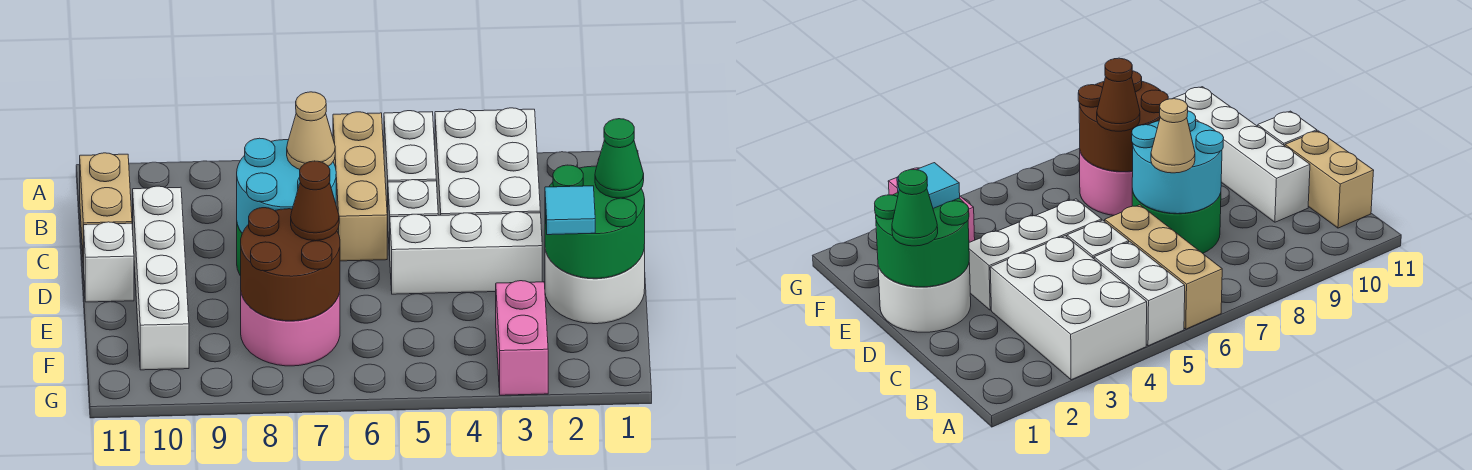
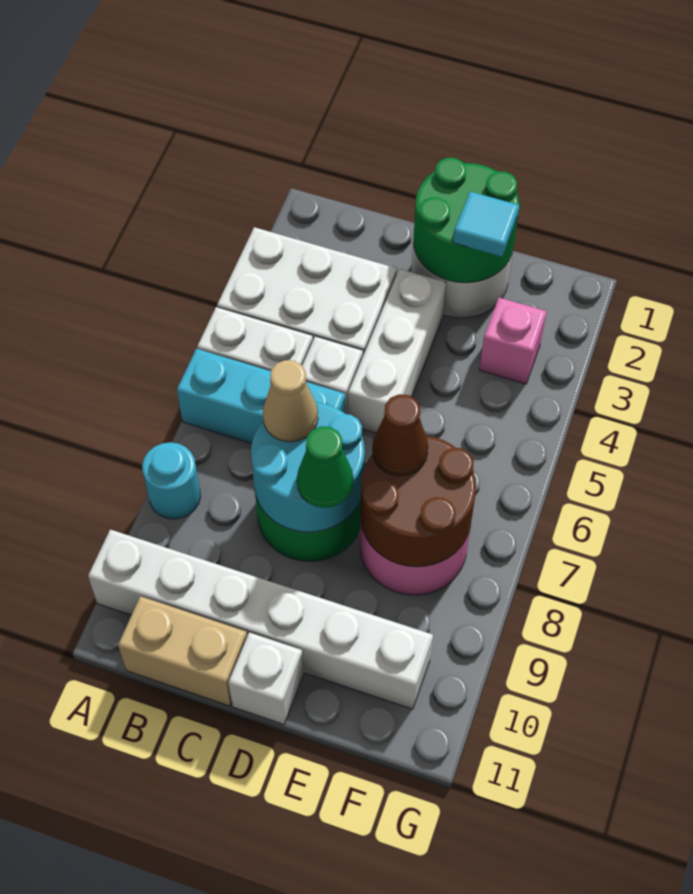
tan brick A6:C6 level 1 -> cyan brick A6:C6 level 1
none -> cyan round brick A8 level 1
white brick C10:F10 level 1 -> white brick A10:F10 level 1
green cone D1 level 3 -> green cone D8 level 3
pink brick F3:G3 level 1 -> pink brick F3 level 1

